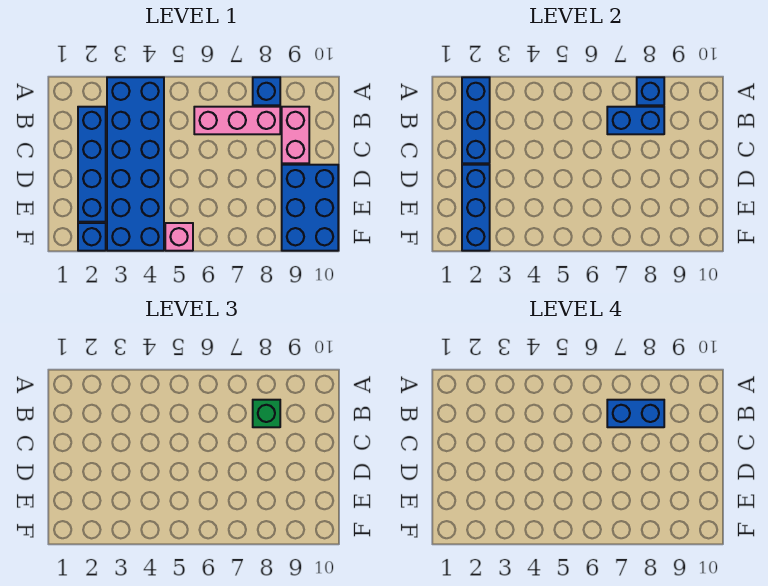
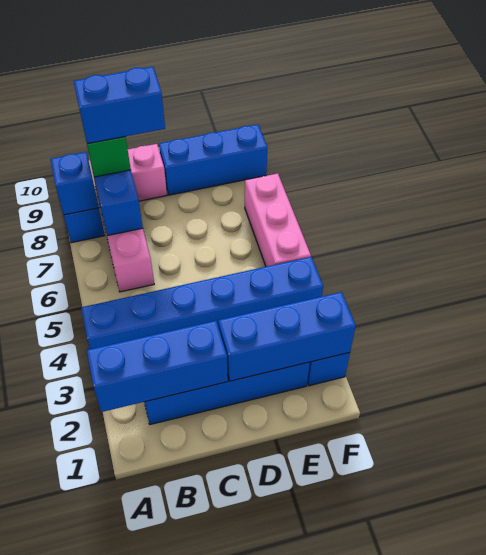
blue brick A3:F4 level 1 -> blue brick A4:F4 level 1
blue brick B7:B8 level 4 -> blue brick B8:C8 level 4
blue brick D9:F10 level 1 -> blue brick D9:F9 level 1
pink brick F5 level 1 -> pink brick F5:F7 level 1

